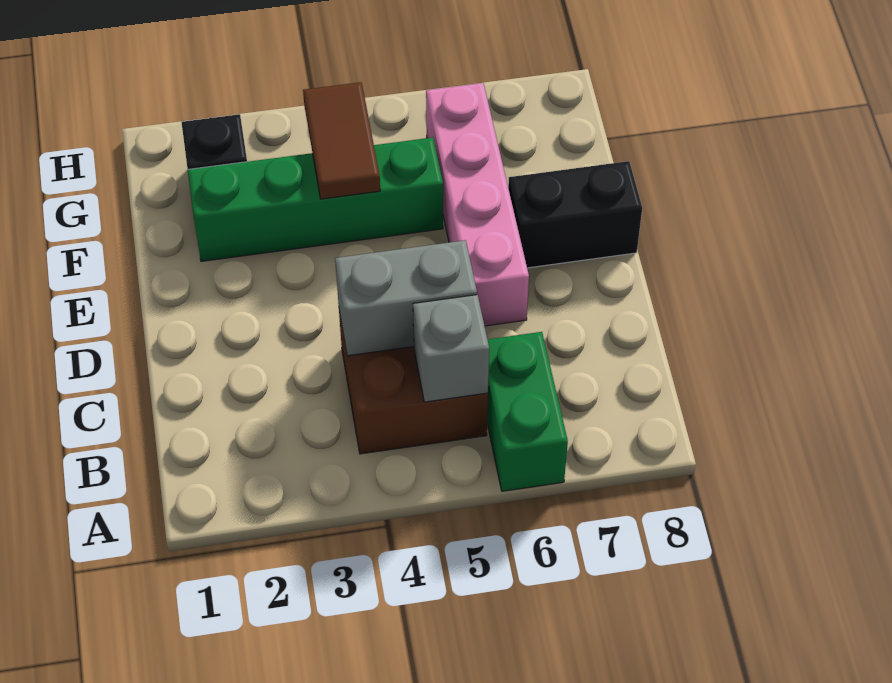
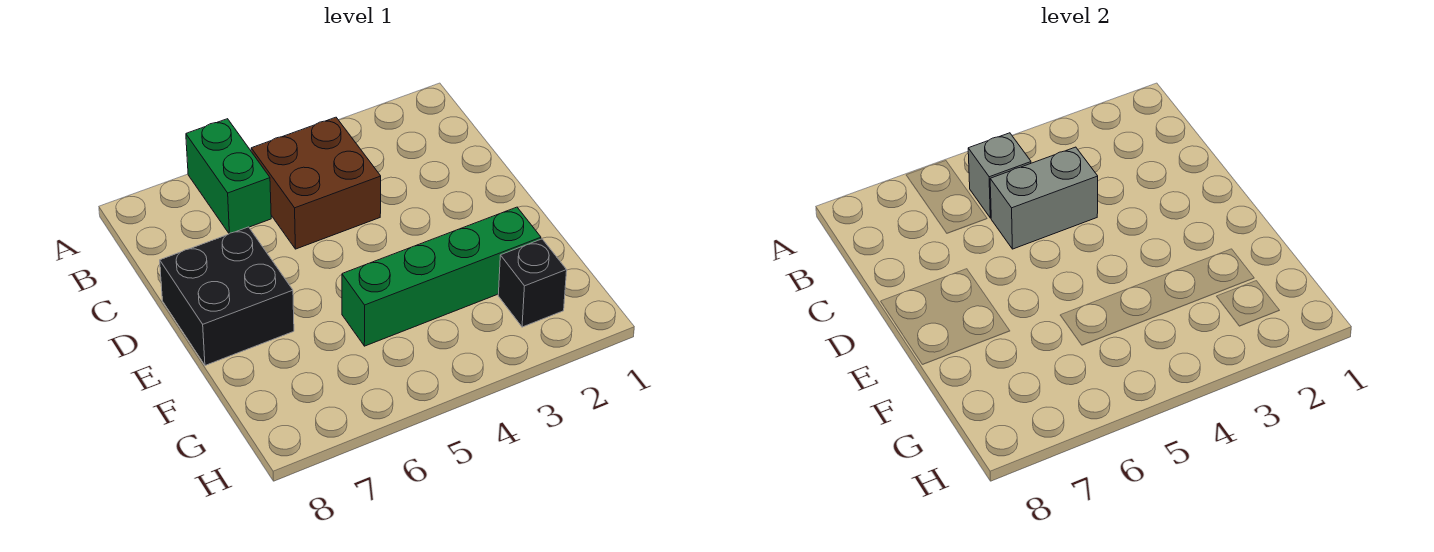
pink brick D6:G6 level 1 -> none
black brick E7:E8 level 1 -> black brick D7:E8 level 1
brown tile F4:G4 level 2 -> none

